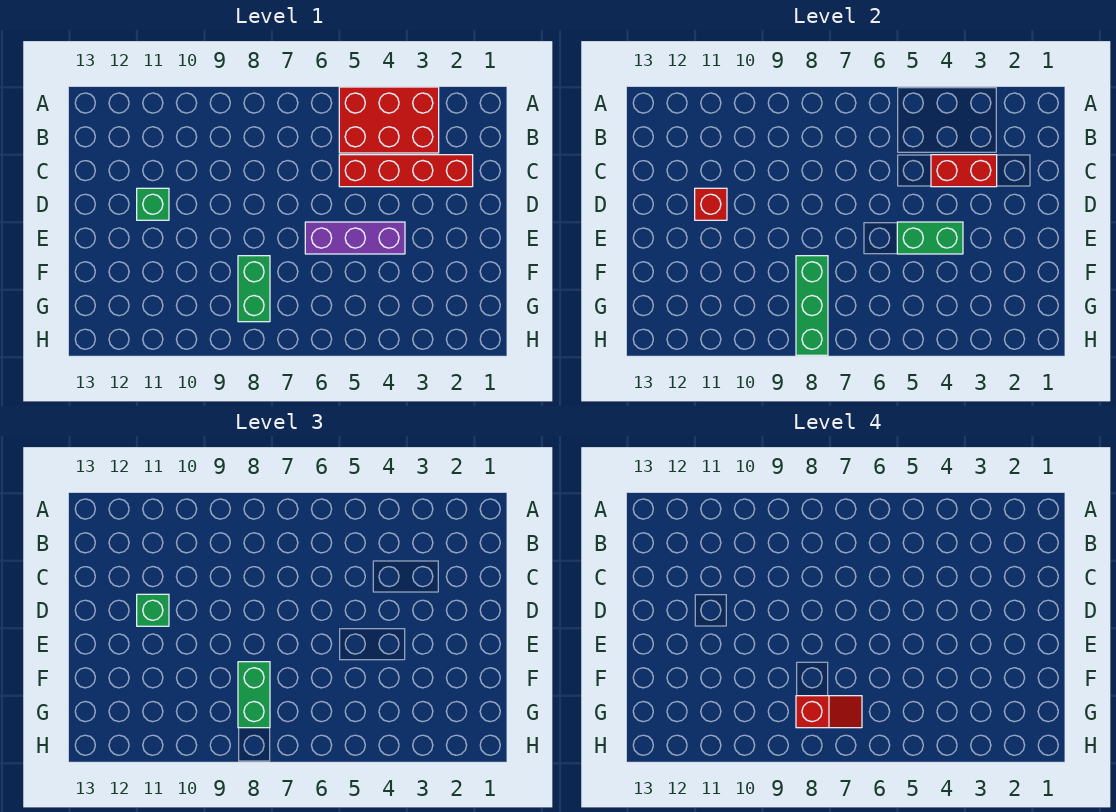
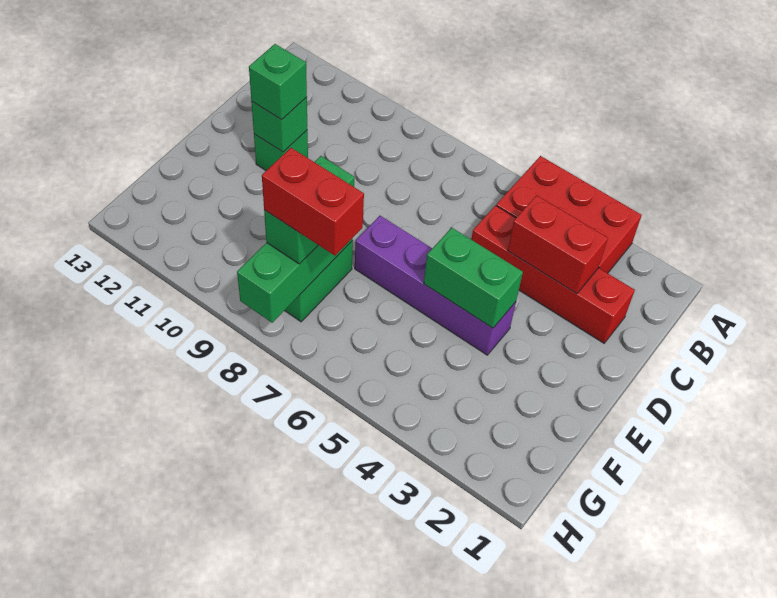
red brick D11 level 2 -> green brick D11 level 2
purple brick E4:E6 level 1 -> purple brick E4:E7 level 1
red slope G7:G8 level 4 top 8 -> red brick G7:G8 level 4

